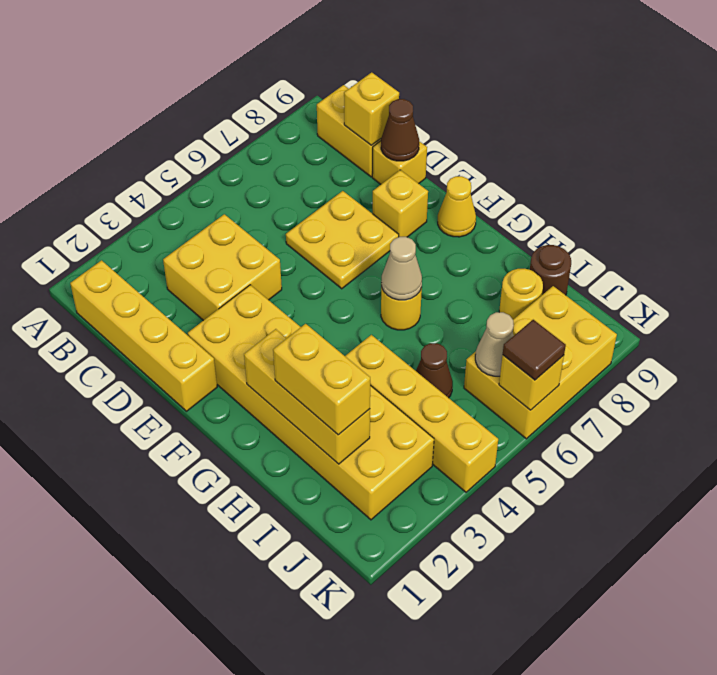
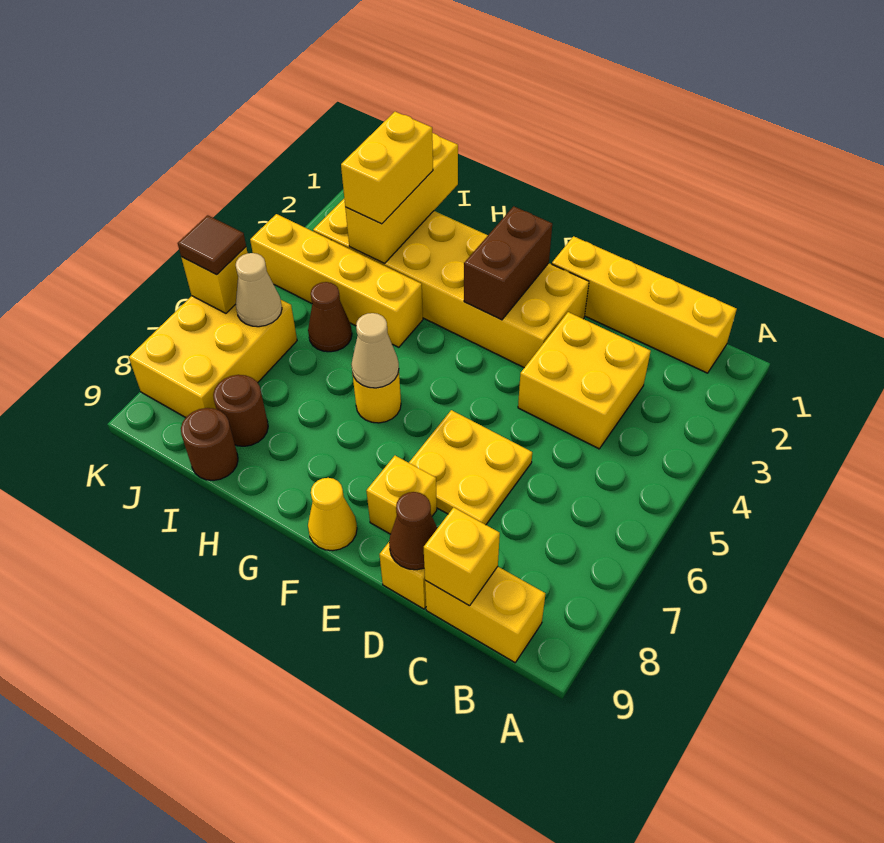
none -> brown brick F2:F3 level 2
yellow brick G2:I2 level 2 -> yellow brick I1:I3 level 2
yellow brick H2:I2 level 3 -> yellow brick I2:I3 level 3
yellow round brick I8 level 1 -> brown round brick I8 level 1

